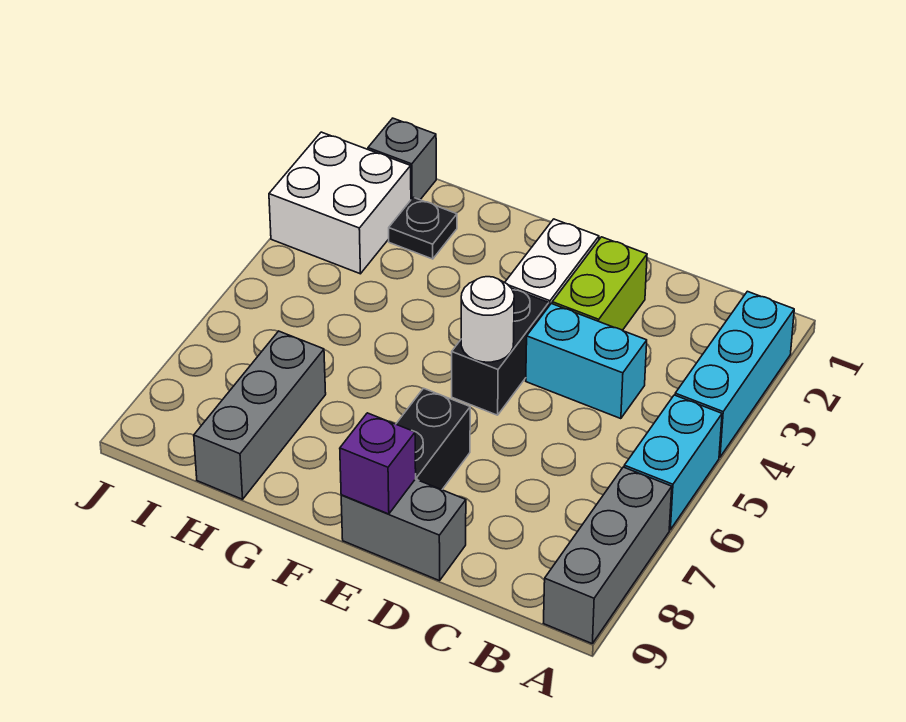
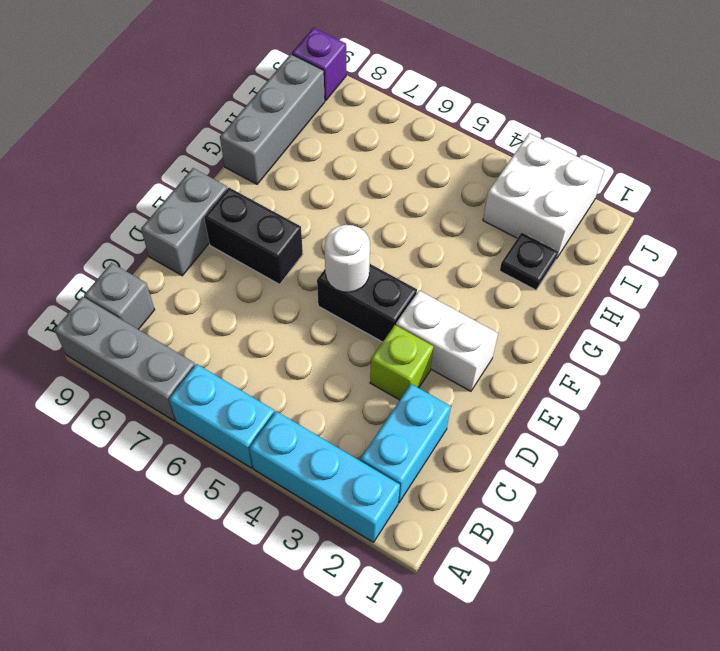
cyan brick C4:D4 level 1 -> cyan brick B2:C2 level 1
lime brick D2:D3 level 1 -> lime brick D3 level 1
purple brick E9 level 2 -> purple brick J9 level 1
grey brick H7:H9 level 1 -> grey brick G9:I9 level 1
grey brick I1 level 1 -> grey brick B9 level 1

